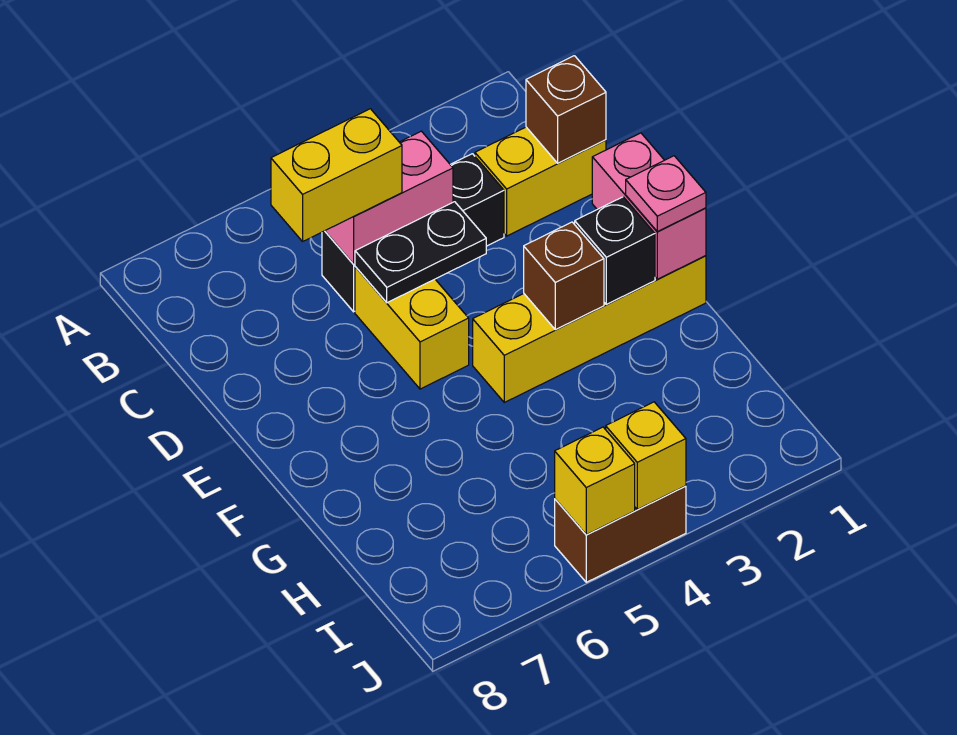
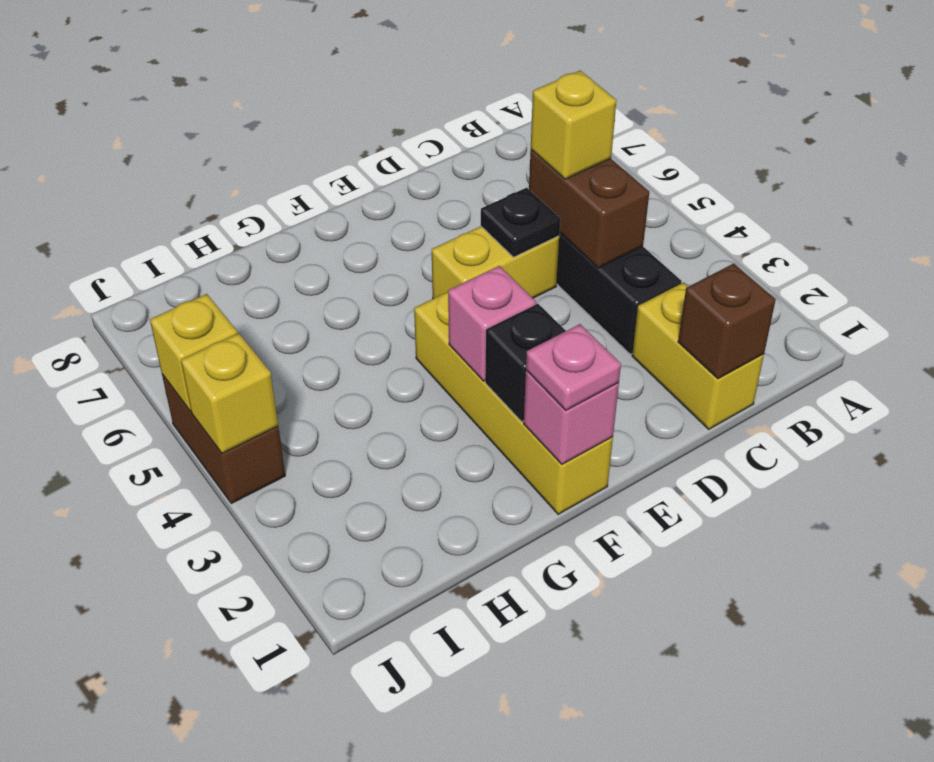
pink brick C4:C5 level 2 -> brown brick C4:C5 level 2
yellow brick C5:C6 level 3 -> yellow brick C5 level 3
black plate D4:D5 level 2 -> black plate D5 level 2
pink brick E1:F1 level 2 -> pink brick F1 level 2
brown brick F3 level 2 -> pink brick F3 level 2

